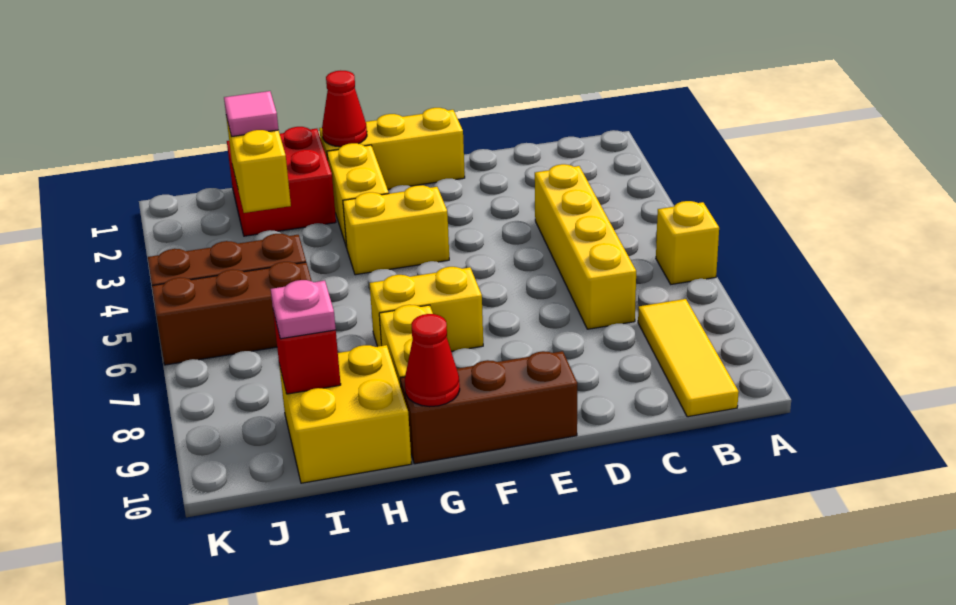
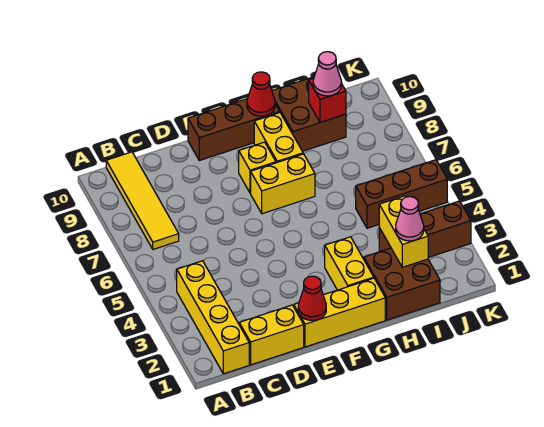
yellow brick A6 level 1 -> yellow brick F8 level 1
yellow tile B8:B10 level 1 -> yellow tile B7:B10 level 1
yellow brick C4:C7 level 1 -> yellow brick B1:B4 level 1
yellow brick F4:G4 level 1 -> yellow brick C1:D1 level 1
red cone G1 level 2 -> red cone E1 level 2
red brick H1:I2 level 1 -> brown brick H1:I2 level 1
yellow brick H9:I10 level 1 -> brown brick H9:I10 level 1
pink tile I2 level 3 -> pink cone I2 level 3
brown brick I6:K6 level 1 -> brown brick I3:K3 level 1
pink plate I9 level 3 -> pink cone I9 level 3

